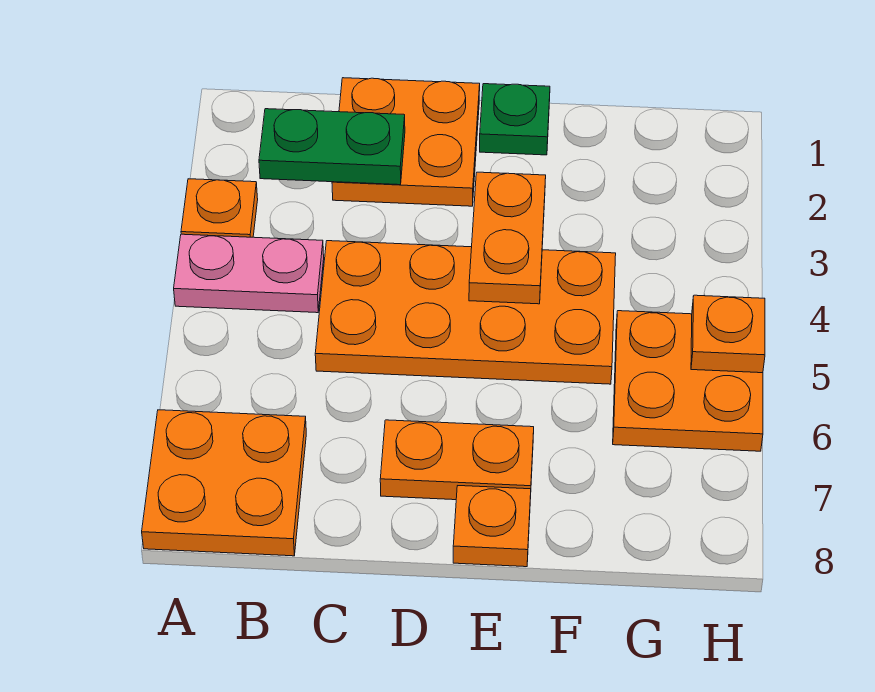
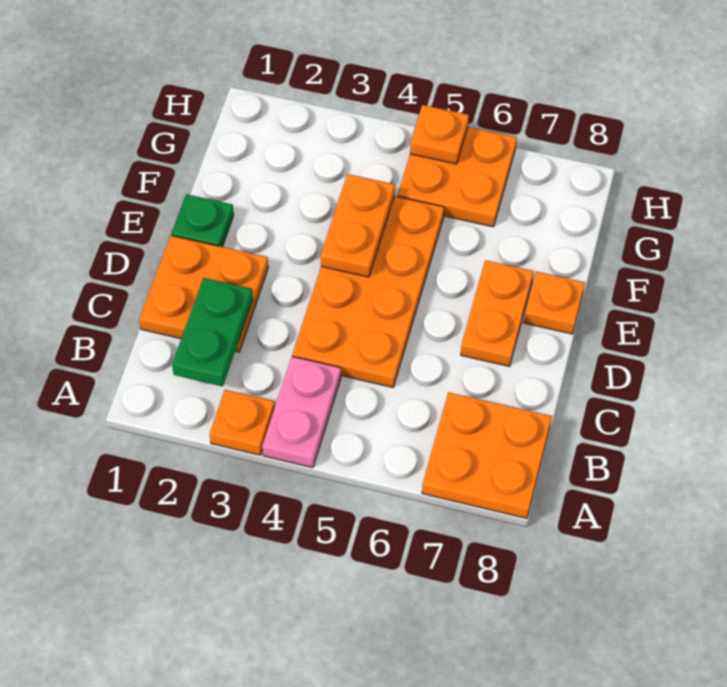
orange plate E3:E4 level 2 -> orange plate E4:F4 level 2

